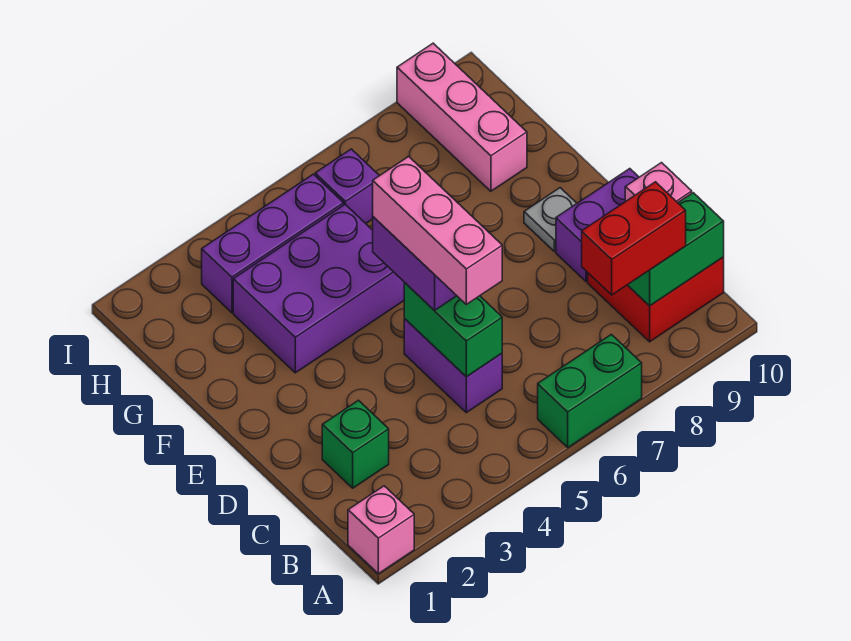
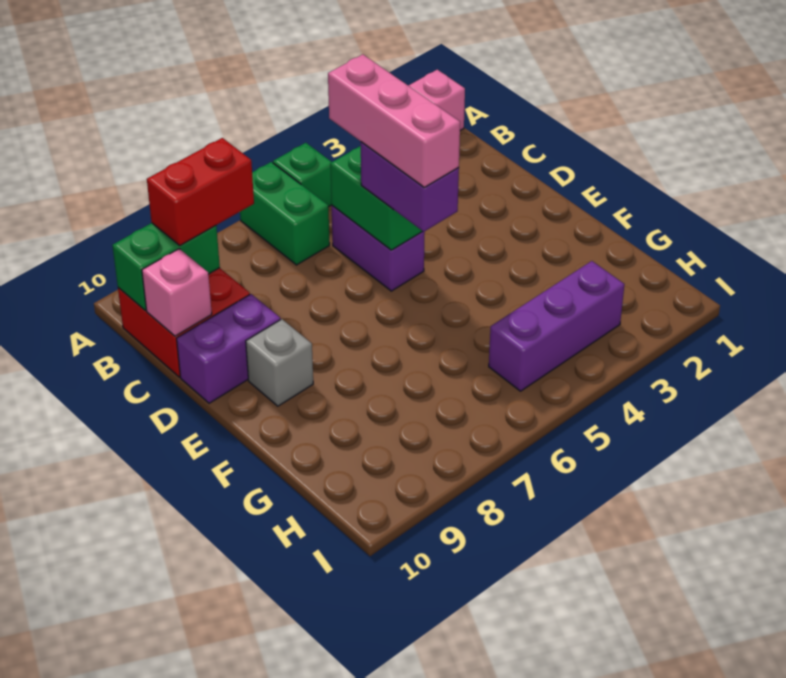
green brick A6:A7 level 1 -> green brick A6:B6 level 1
green brick C2 level 1 -> green brick A5 level 1
grey plate E9 level 1 -> grey brick E9 level 1
purple brick F3:G5 level 1 -> none
pink brick G9:I9 level 1 -> none
purple brick H6 level 1 -> none

